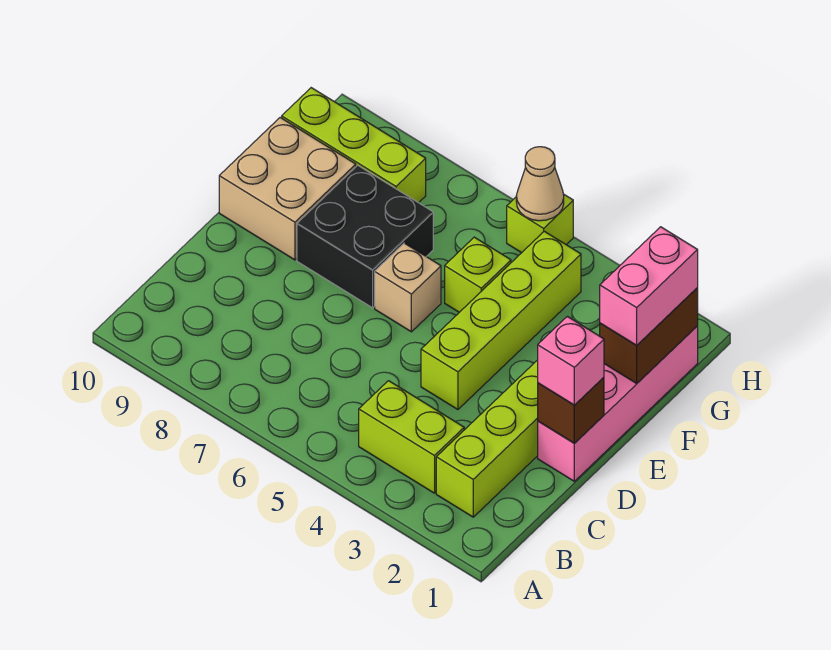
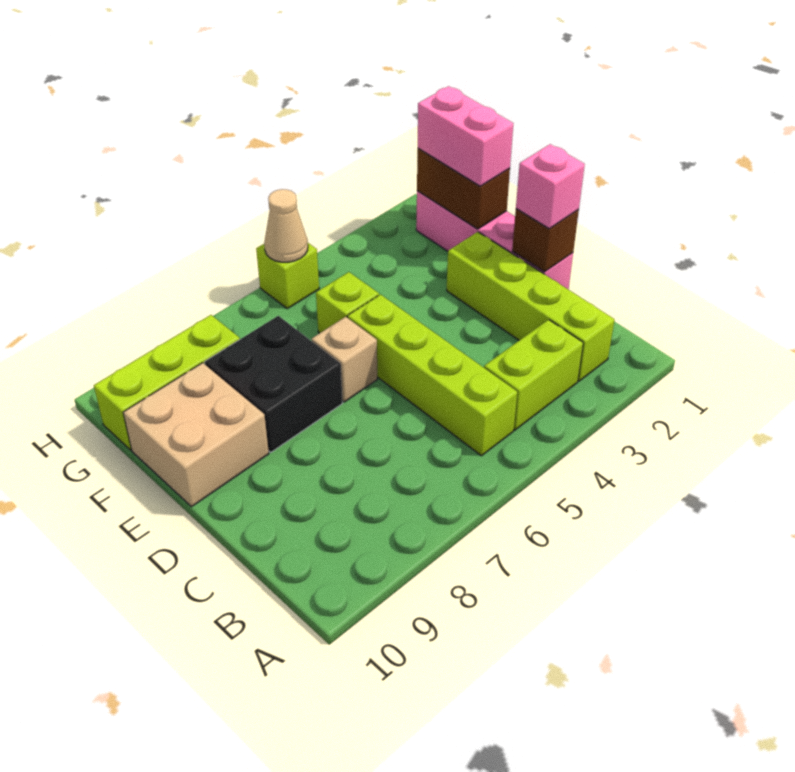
lime brick D4:G4 level 1 -> lime brick B5:E5 level 1

